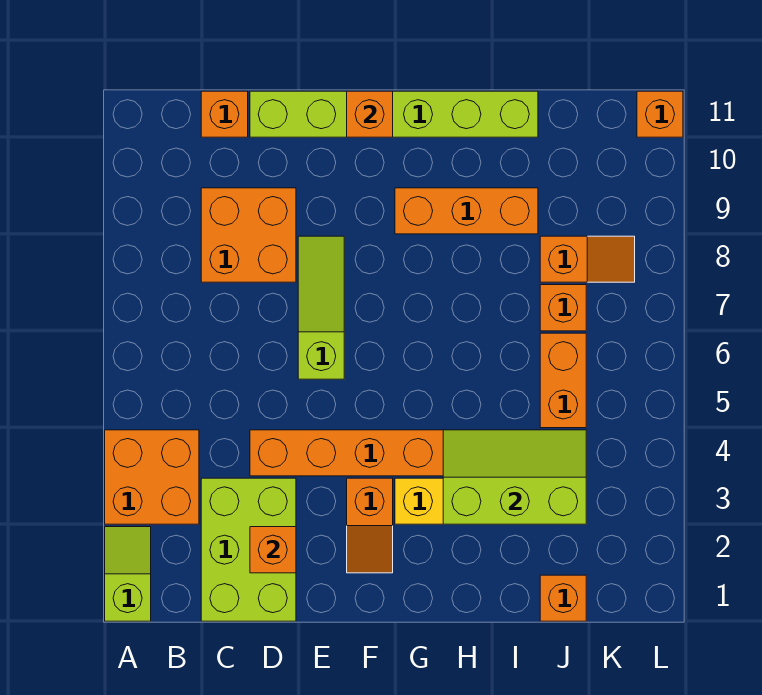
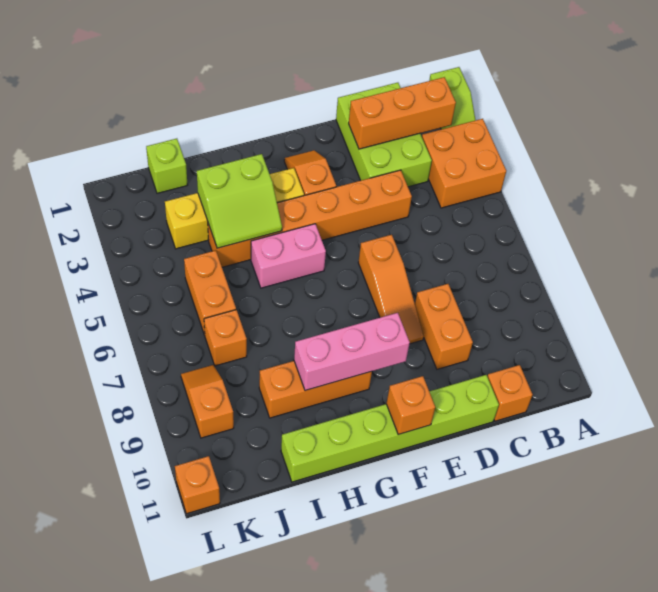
orange brick C8:D9 level 1 -> orange brick D8:D9 level 1
orange brick D2 level 2 -> orange brick B2:D2 level 2
lime slope E6:E8 level 1 top 6 -> orange slope E6:E8 level 1 top 6
none -> pink brick F9:H9 level 2
none -> pink brick G5:H5 level 1
lime slope H3:J4 level 2 top 3 -> lime slope H3:I4 level 2 top 3
orange brick J1 level 1 -> lime brick J1 level 1
orange slope J8:K8 level 1 top J -> orange slope K8:K9 level 1 top 9

